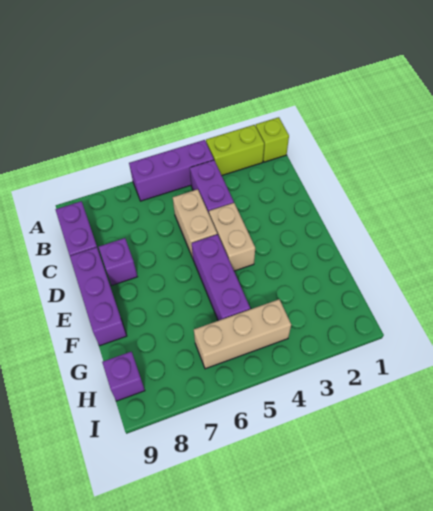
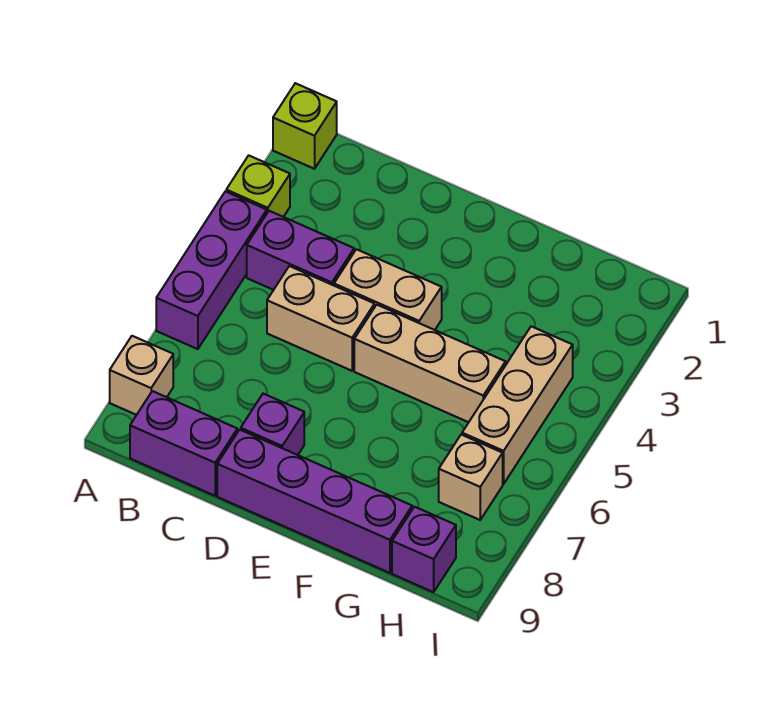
lime brick A2:A3 level 1 -> lime brick A3 level 1
none -> tan brick A8 level 1
purple brick D9:F9 level 1 -> purple brick D9:G9 level 1
purple brick E5:G5 level 1 -> tan brick E5:G5 level 1
none -> tan brick H7 level 1

